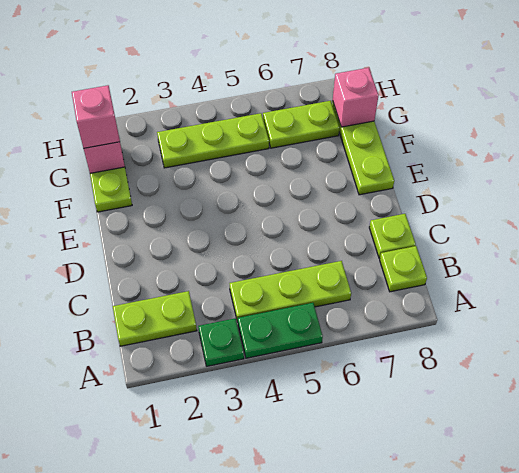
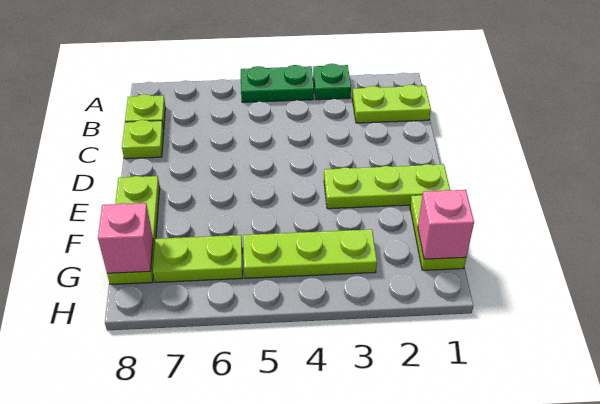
lime plate B4:B6 level 1 -> lime plate E1:E3 level 1
pink brick G1 level 3 -> none

